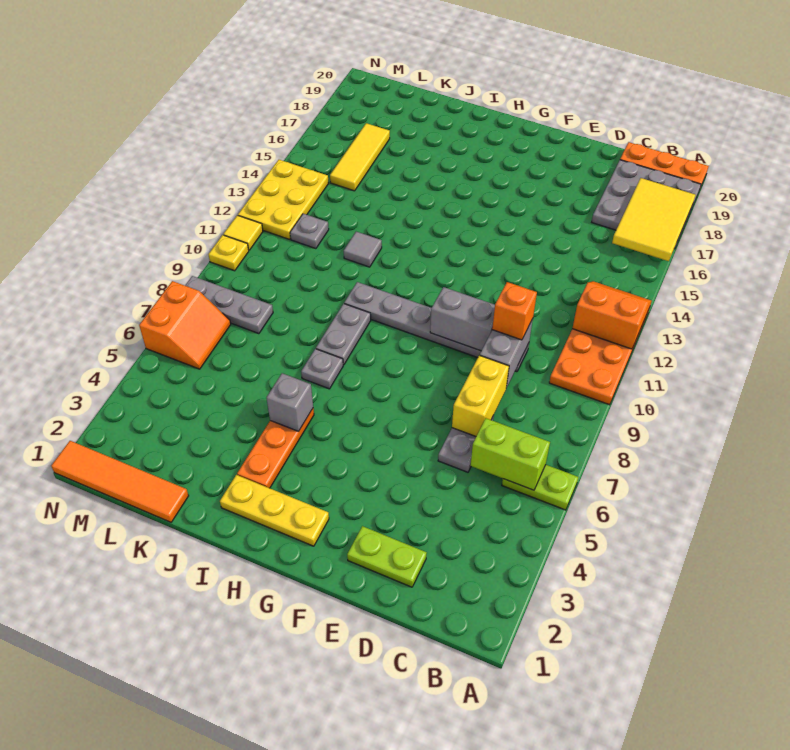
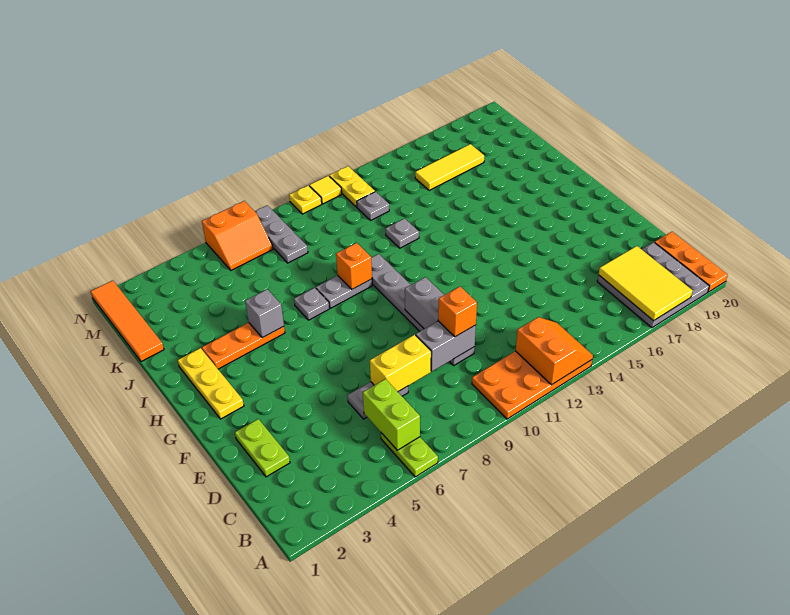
yellow tile A16:B18 level 2 -> yellow tile A17:C18 level 2
none -> orange brick I9 level 2
grey tile J12 level 1 -> grey plate J12 level 1
yellow plate M12:N14 level 1 -> yellow plate M12:N12 level 1

